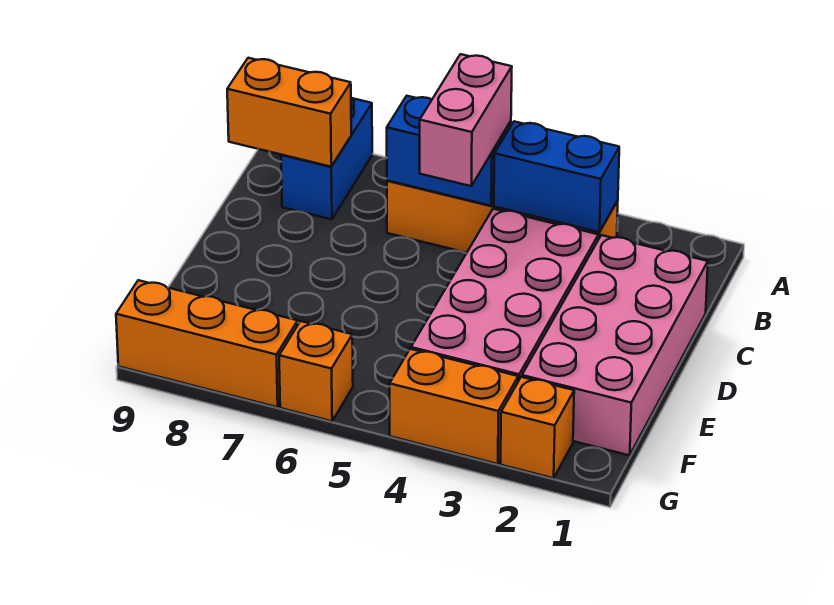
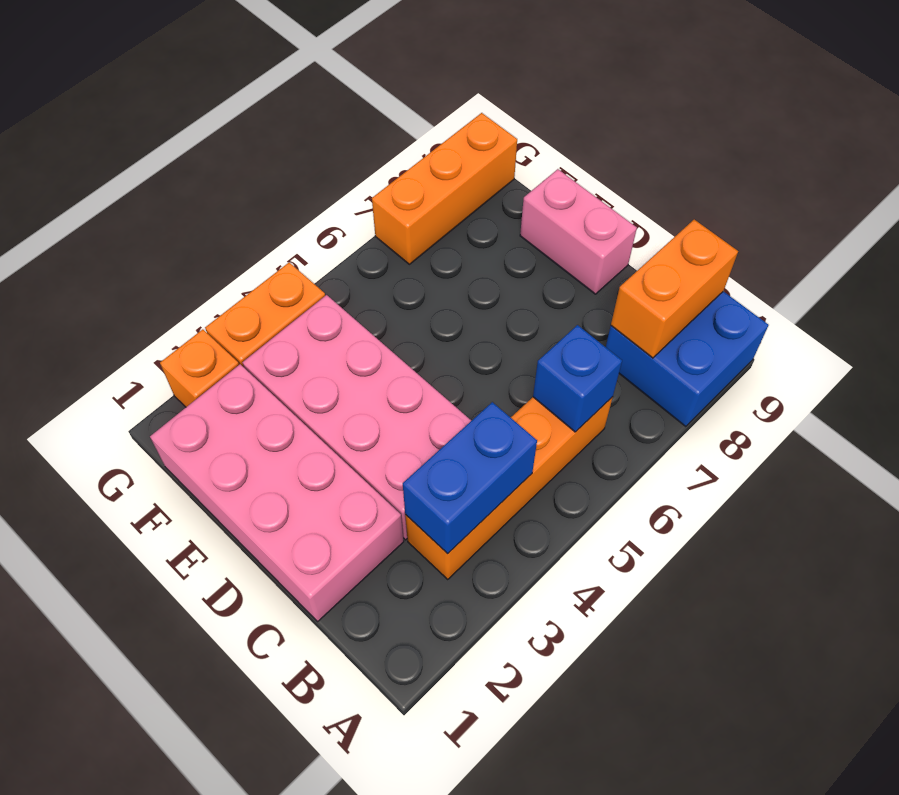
blue brick A8:B8 level 1 -> blue brick A8:B9 level 1
blue brick B5:B6 level 2 -> blue brick B6 level 2
pink brick B5:C5 level 3 -> pink brick D9:E9 level 1
orange brick G6 level 1 -> none

